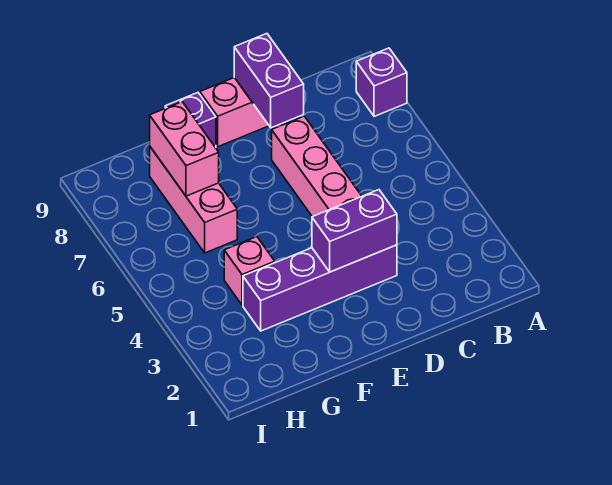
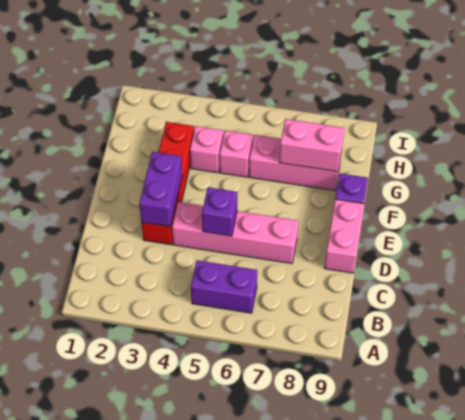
purple brick A8 level 1 -> purple brick D5 level 2
purple brick D3:G3 level 1 -> red brick D3:G3 level 1
purple brick D8:D9 level 2 -> purple brick B5:B6 level 1
none -> pink brick G5 level 1

